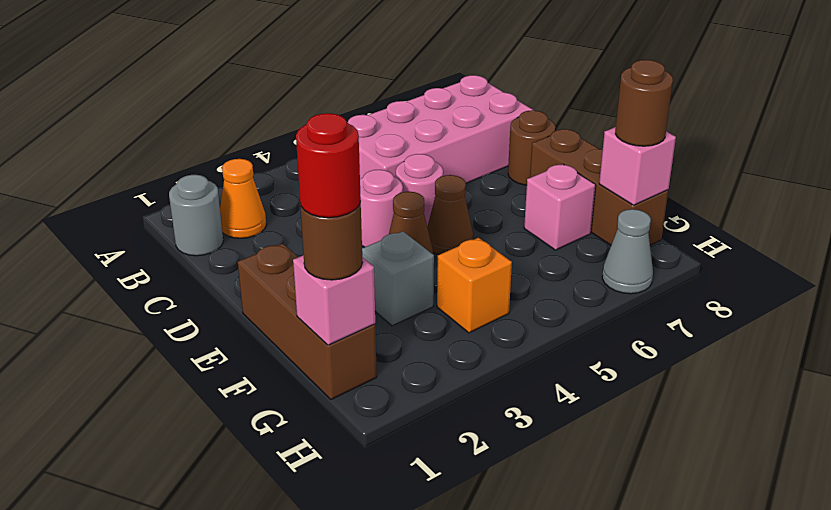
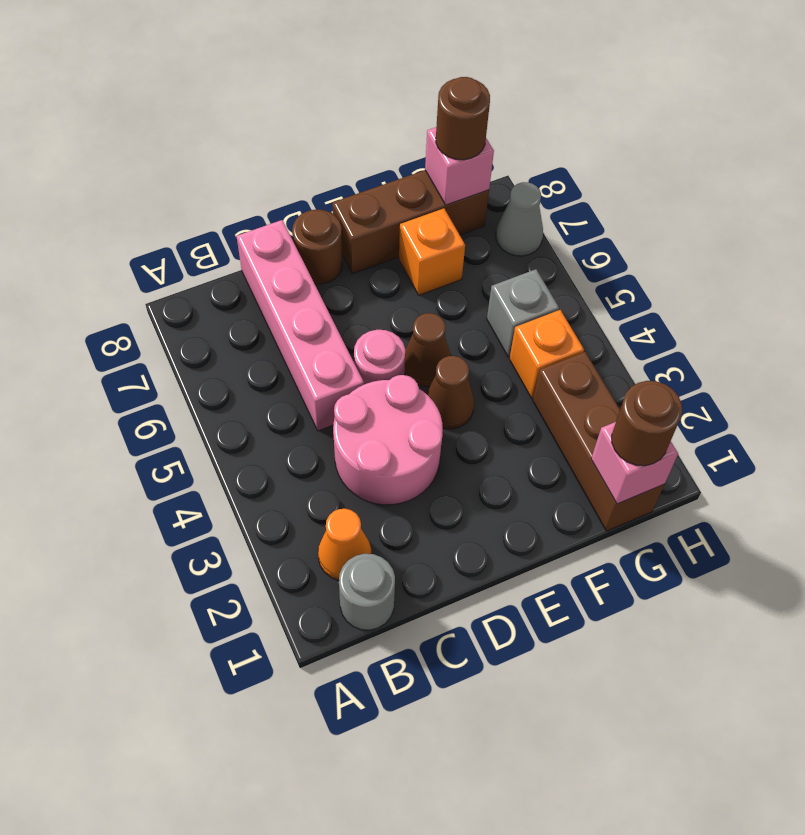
pink brick B5:C8 level 1 -> pink brick C5:C8 level 1
pink round brick D4 level 1 -> pink round brick C3:D4 level 1
brown brick E1:G1 level 1 -> brown brick G1:G3 level 1
grey brick F3 level 1 -> grey brick G5 level 1
pink brick F7 level 1 -> orange brick F7 level 1
red round brick G1 level 4 -> none

